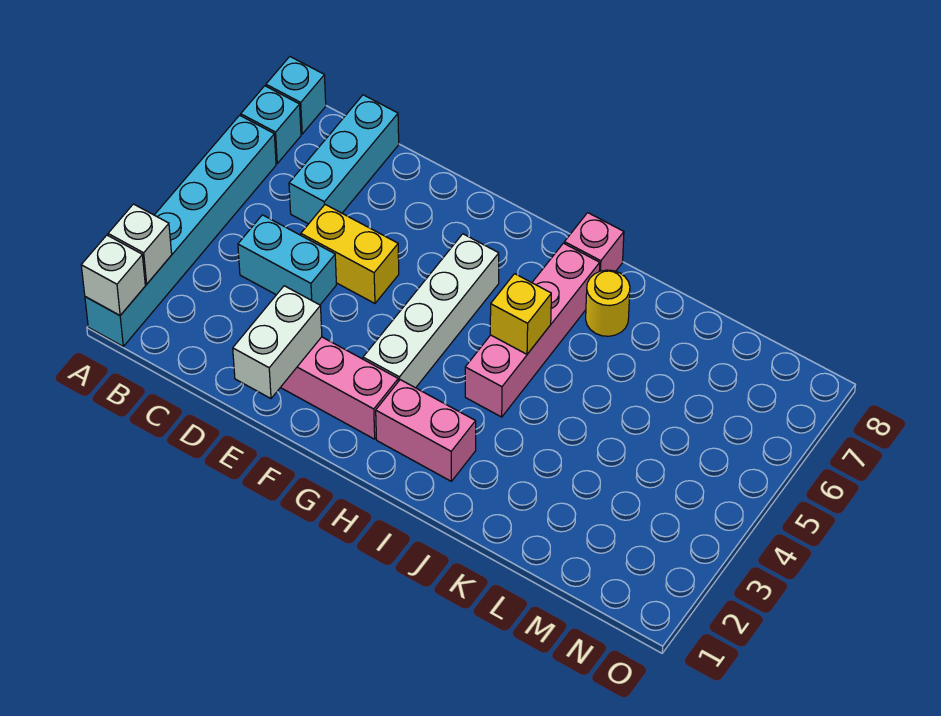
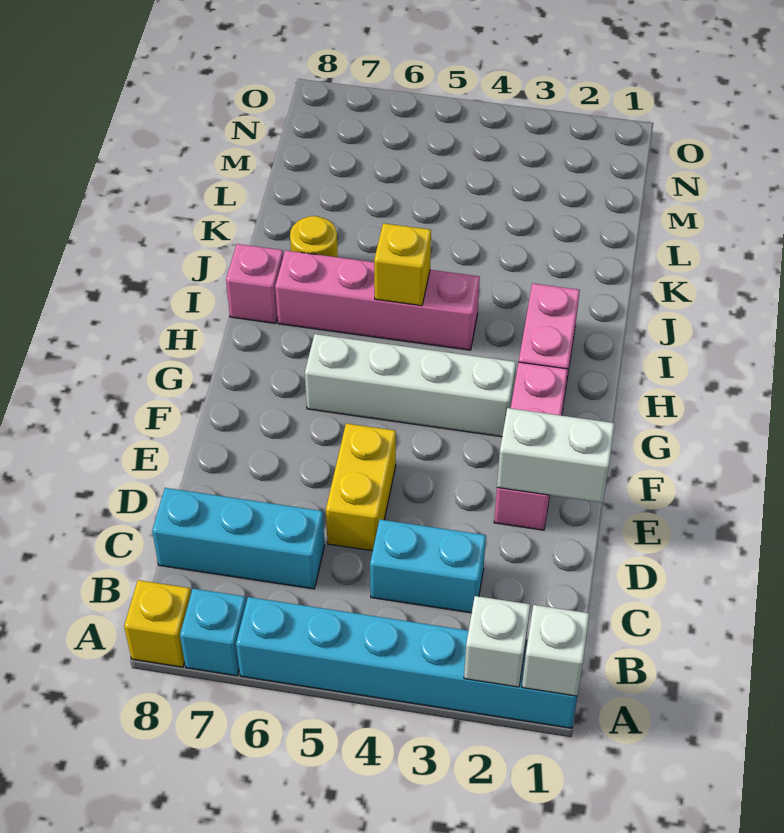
cyan brick A8 level 1 -> yellow brick A8 level 1
cyan brick C4:D4 level 1 -> cyan brick C3:C4 level 1

